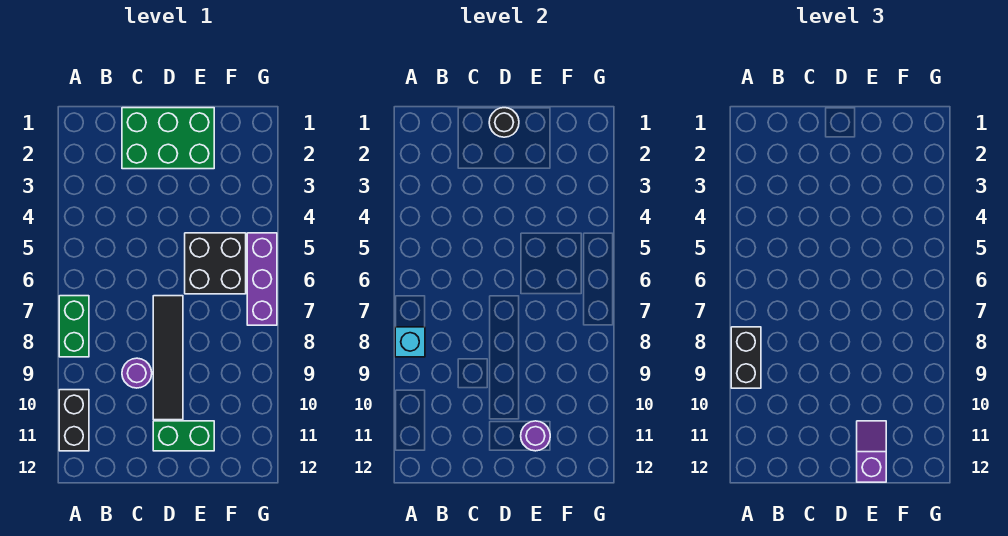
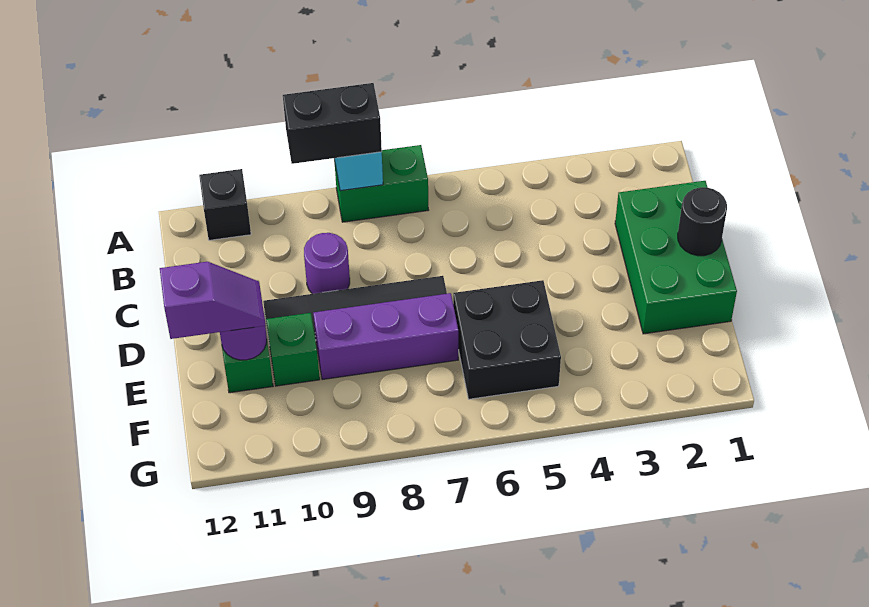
black brick A10:A11 level 1 -> black brick A11 level 1
none -> green brick E10 level 1
purple brick G5:G7 level 1 -> purple brick E7:E9 level 1

